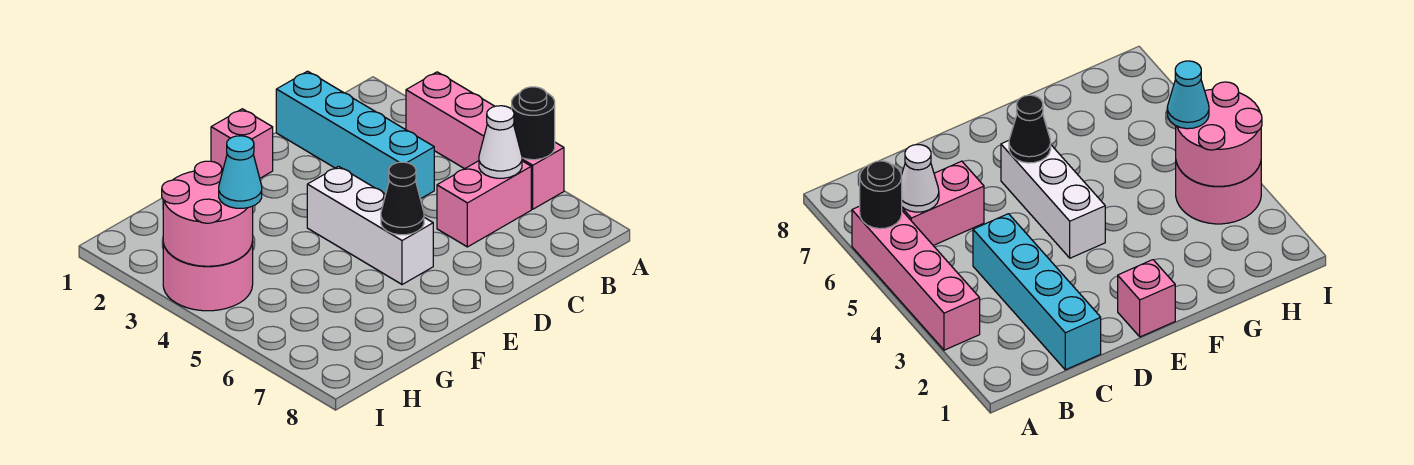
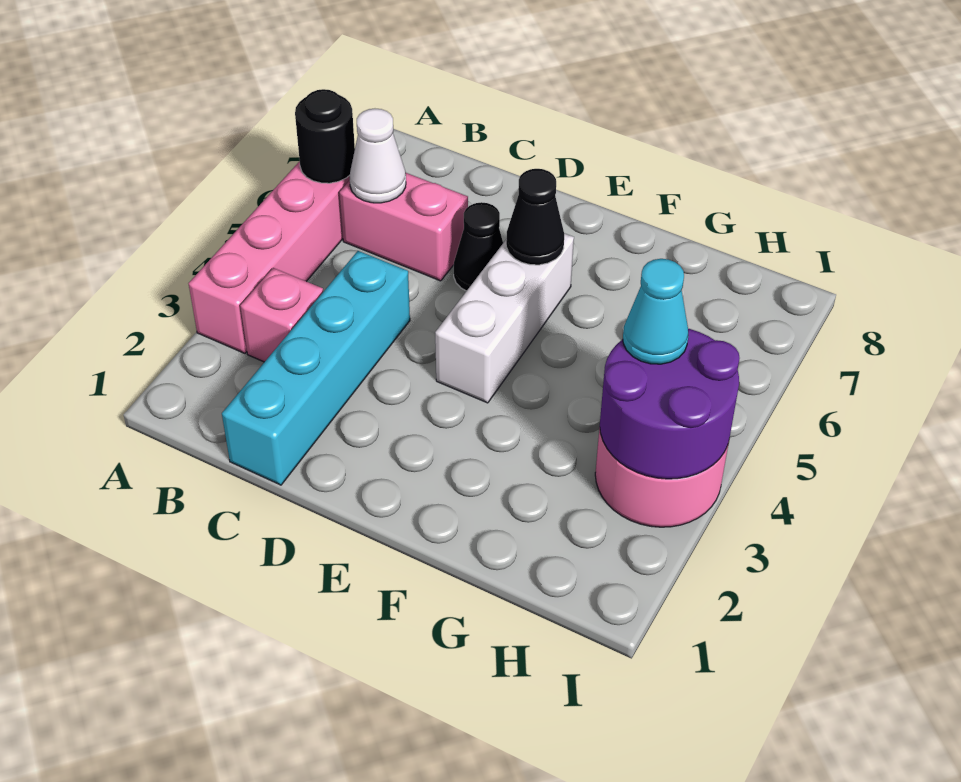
none -> black cone D6 level 1
pink brick E1 level 1 -> pink brick B3 level 1
pink round brick H3:I4 level 2 -> purple round brick H3:I4 level 2

